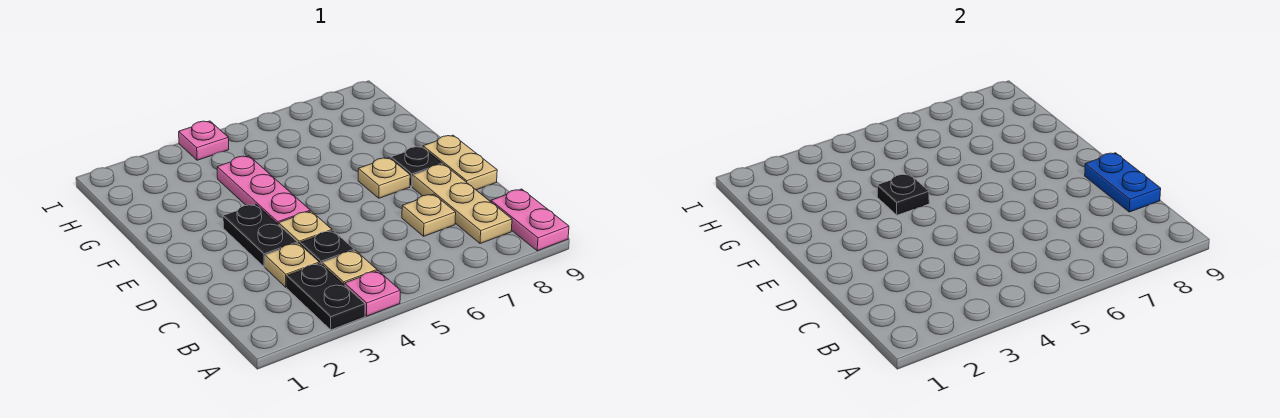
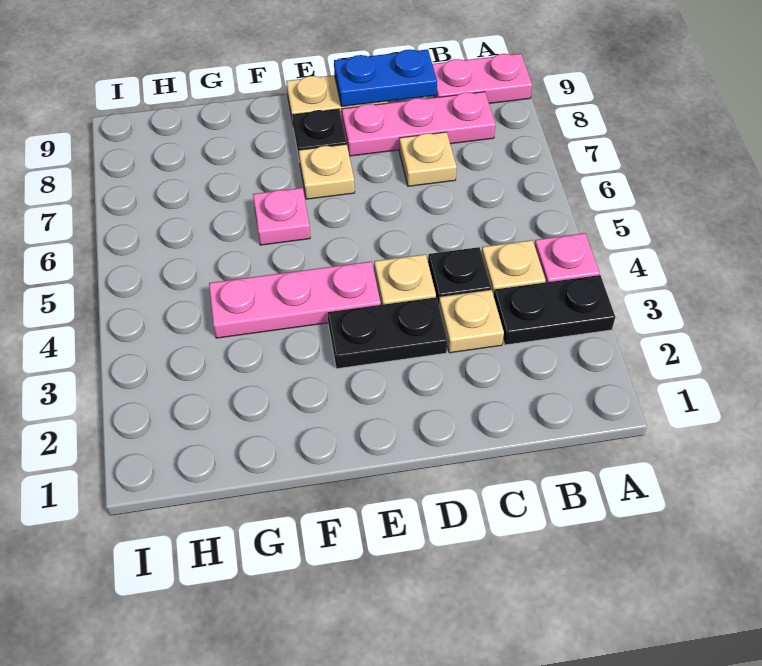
tan plate B8:D8 level 1 -> pink plate B8:D8 level 1
black plate F4 level 2 -> none
pink plate I4 level 1 -> pink plate F6 level 1

